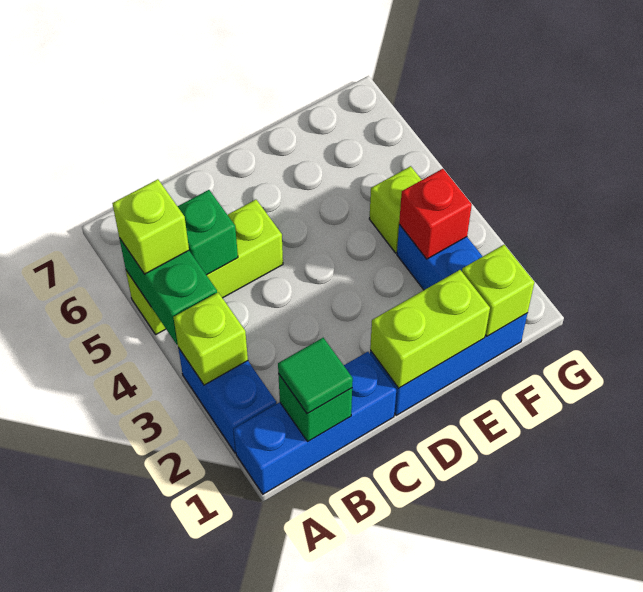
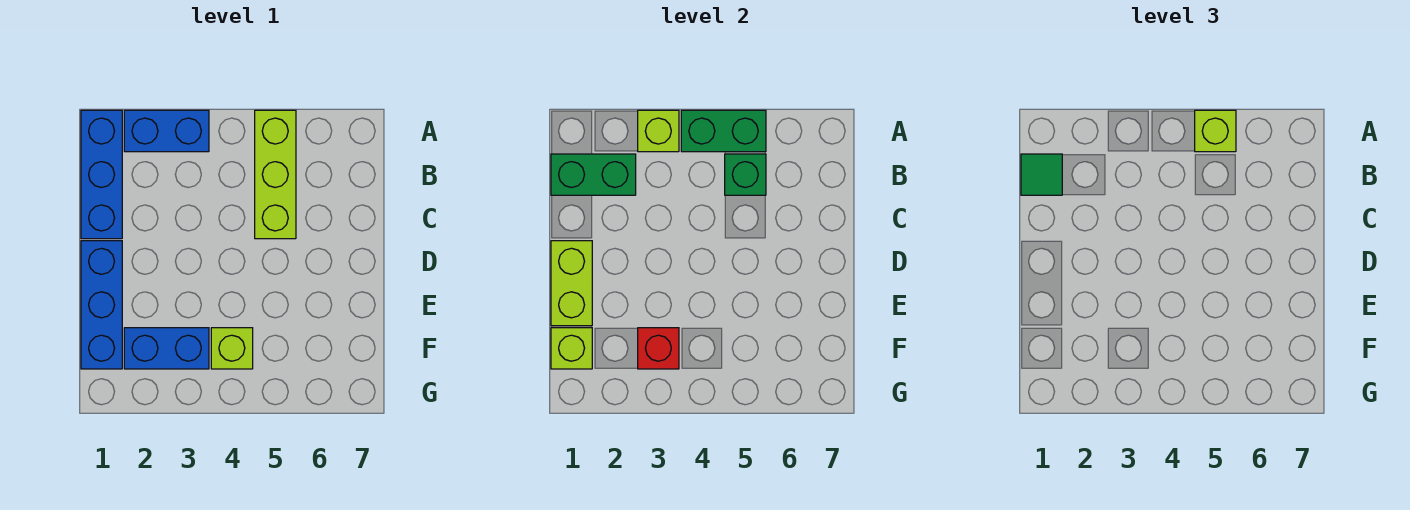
green brick B1 level 2 -> green brick B1:B2 level 2

